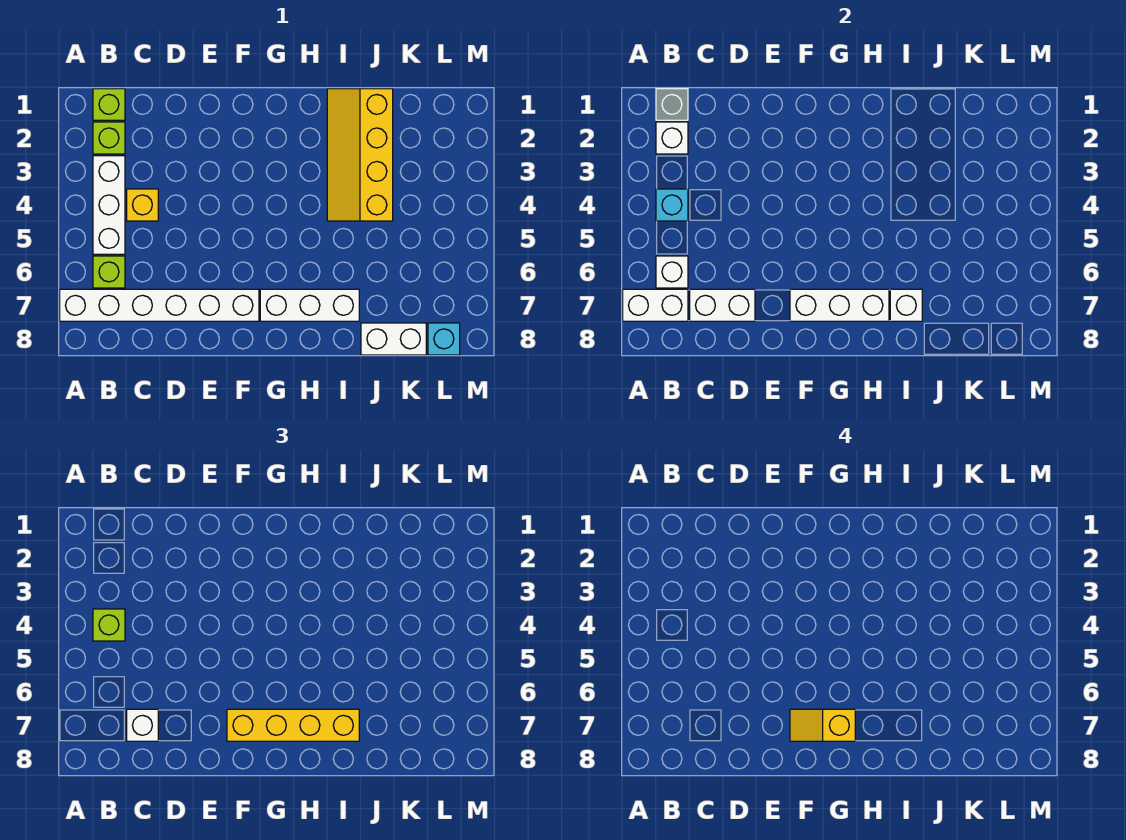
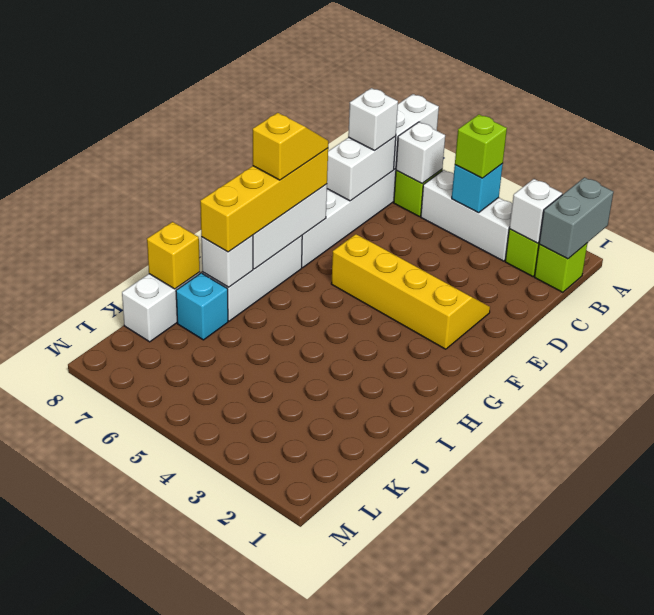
grey brick B1 level 2 -> grey brick A1:B1 level 2
yellow brick C4 level 1 -> yellow brick J8 level 2
yellow slope I1:J4 level 1 top J -> yellow slope E2:F5 level 1 top F
cyan brick L8 level 1 -> cyan brick J7 level 1

